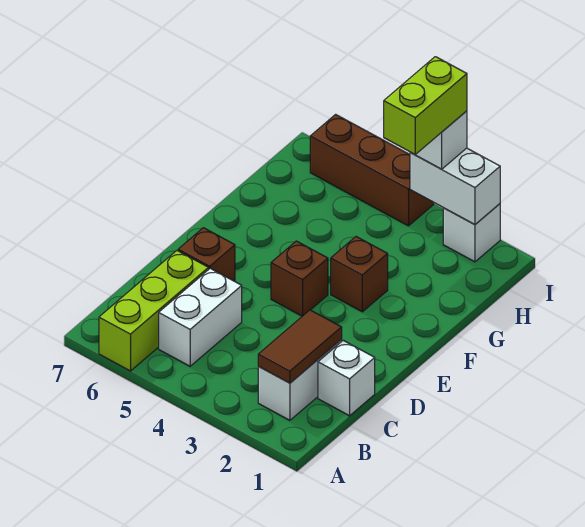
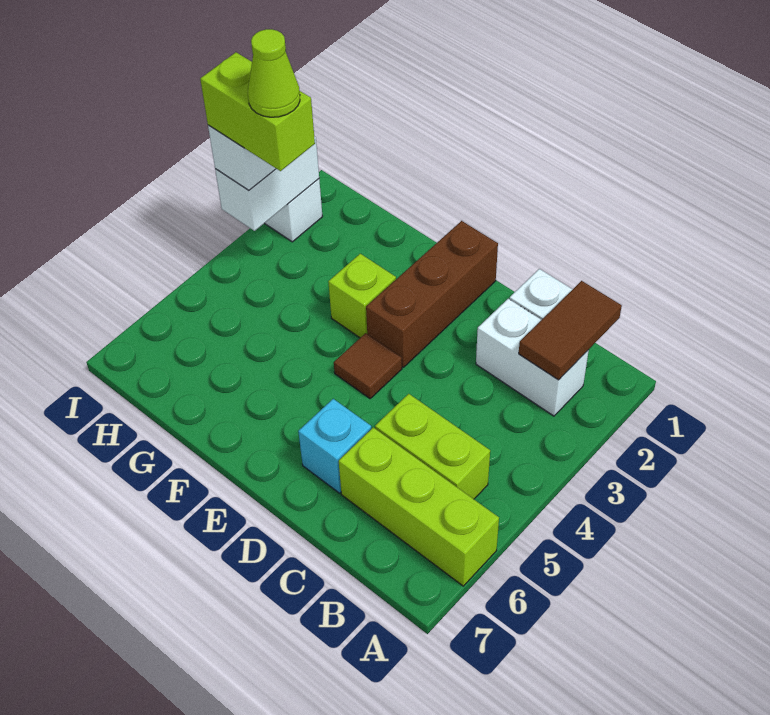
brown tile B2:C2 level 2 -> brown tile B1:B2 level 2
white brick B5:C5 level 1 -> lime brick B5:C5 level 1
brown brick D6 level 1 -> cyan brick D6 level 1
brown brick E4 level 1 -> brown tile E4 level 1
brown brick F3 level 1 -> lime brick F3 level 1
none -> lime cone H3 level 5
brown brick I4:I6 level 1 -> brown brick E1:E3 level 1

